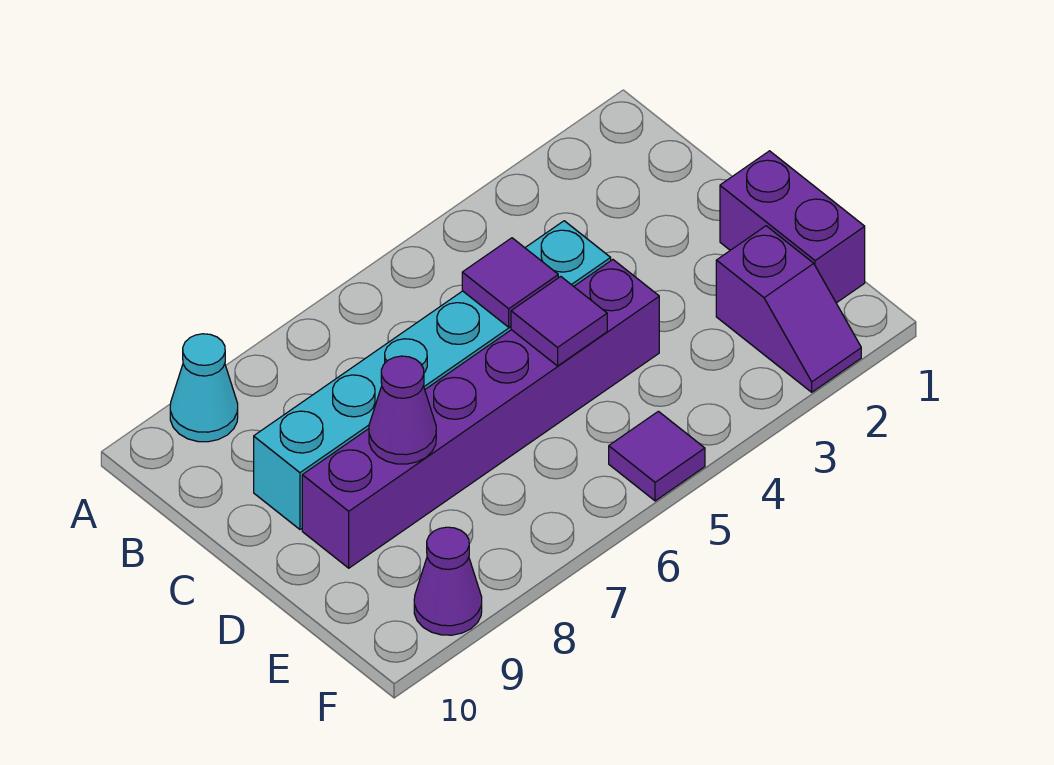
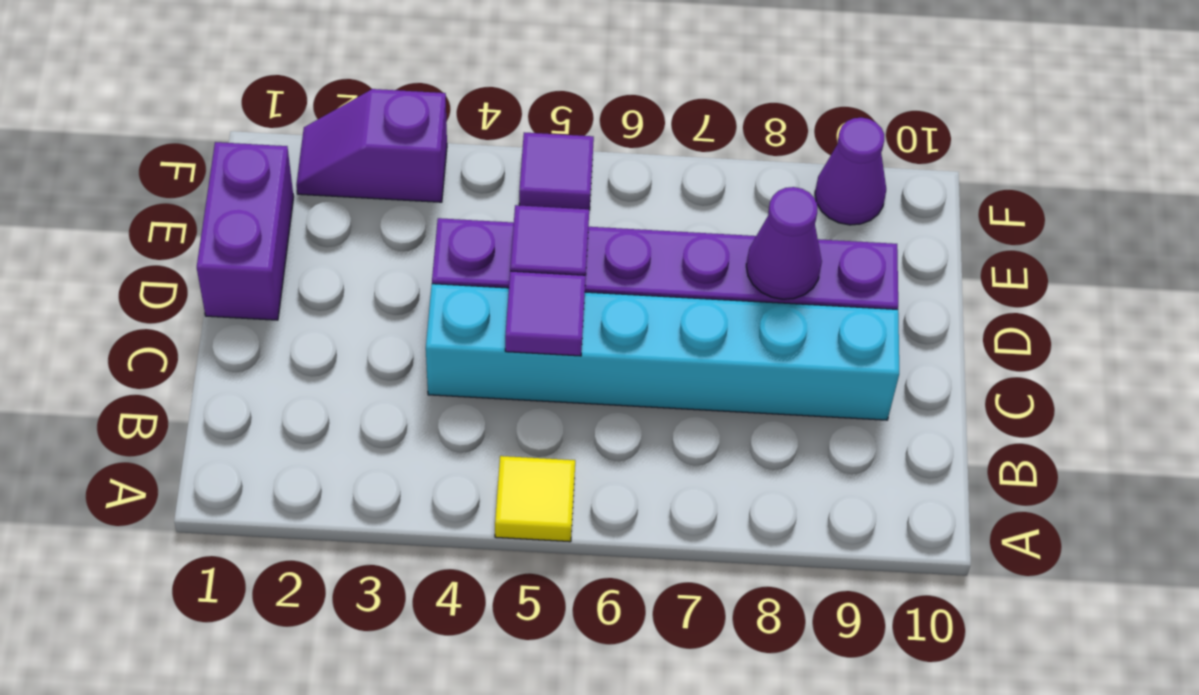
none -> yellow tile A5 level 1
cyan cone A9 level 1 -> none
purple slope E2:F2 level 1 top E -> purple slope F2:F3 level 1 top 3

